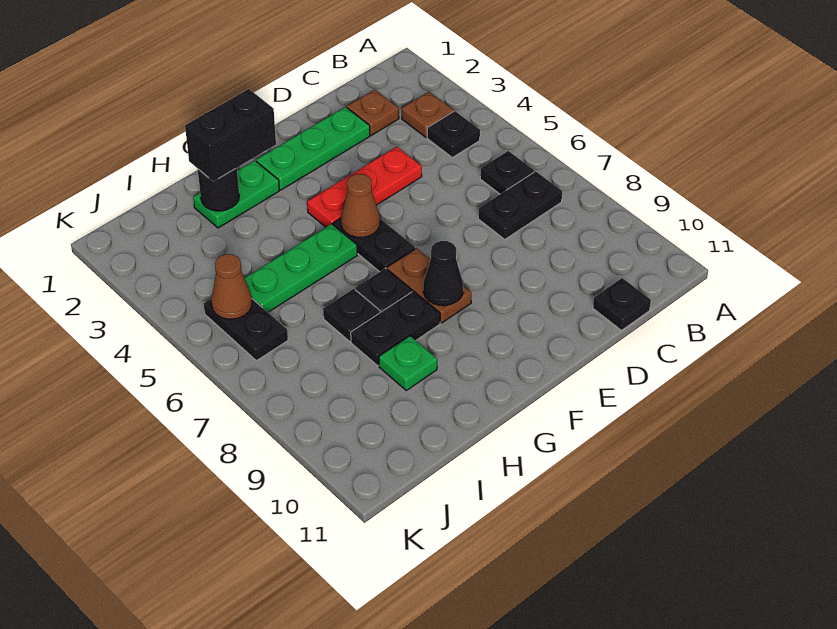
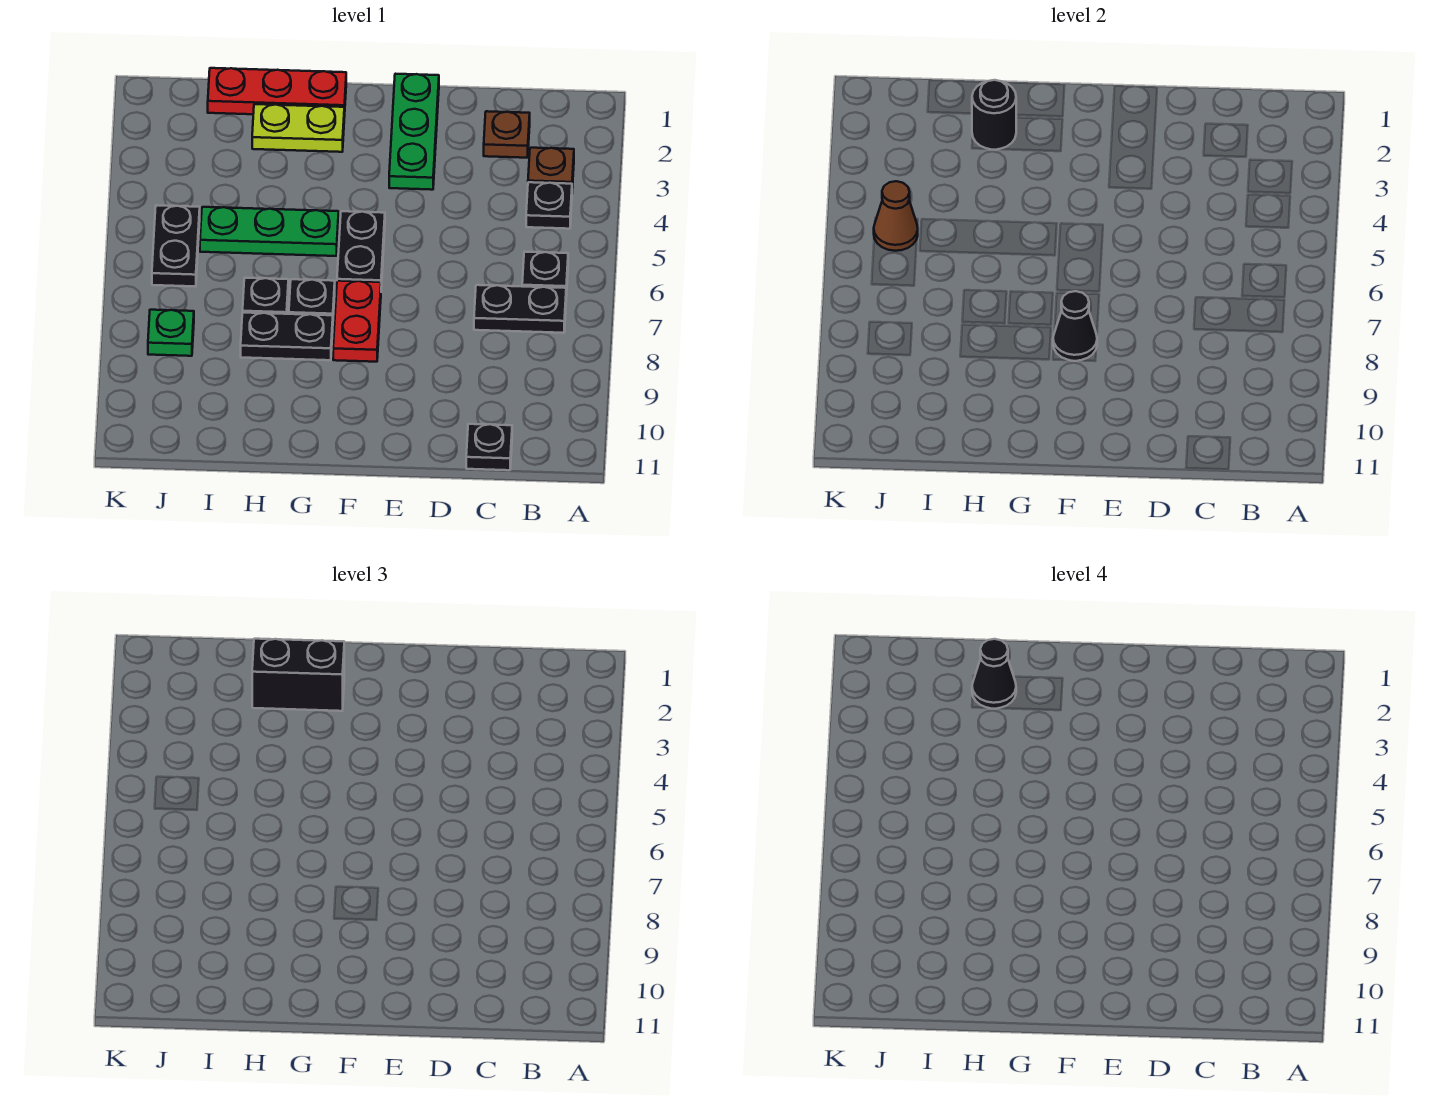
green plate D2:F2 level 1 -> green plate E1:E3 level 1
red plate D4:F4 level 1 -> red plate G1:I1 level 1
brown cone F5 level 2 -> none
brown plate F7:F8 level 1 -> red plate F7:F8 level 1
green plate G2:H2 level 1 -> lime plate G2:H2 level 1
none -> black cone H2 level 4
green plate H9 level 1 -> green plate J8 level 1

